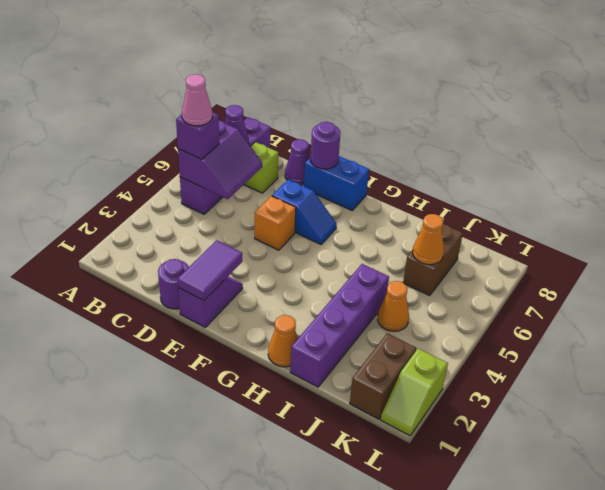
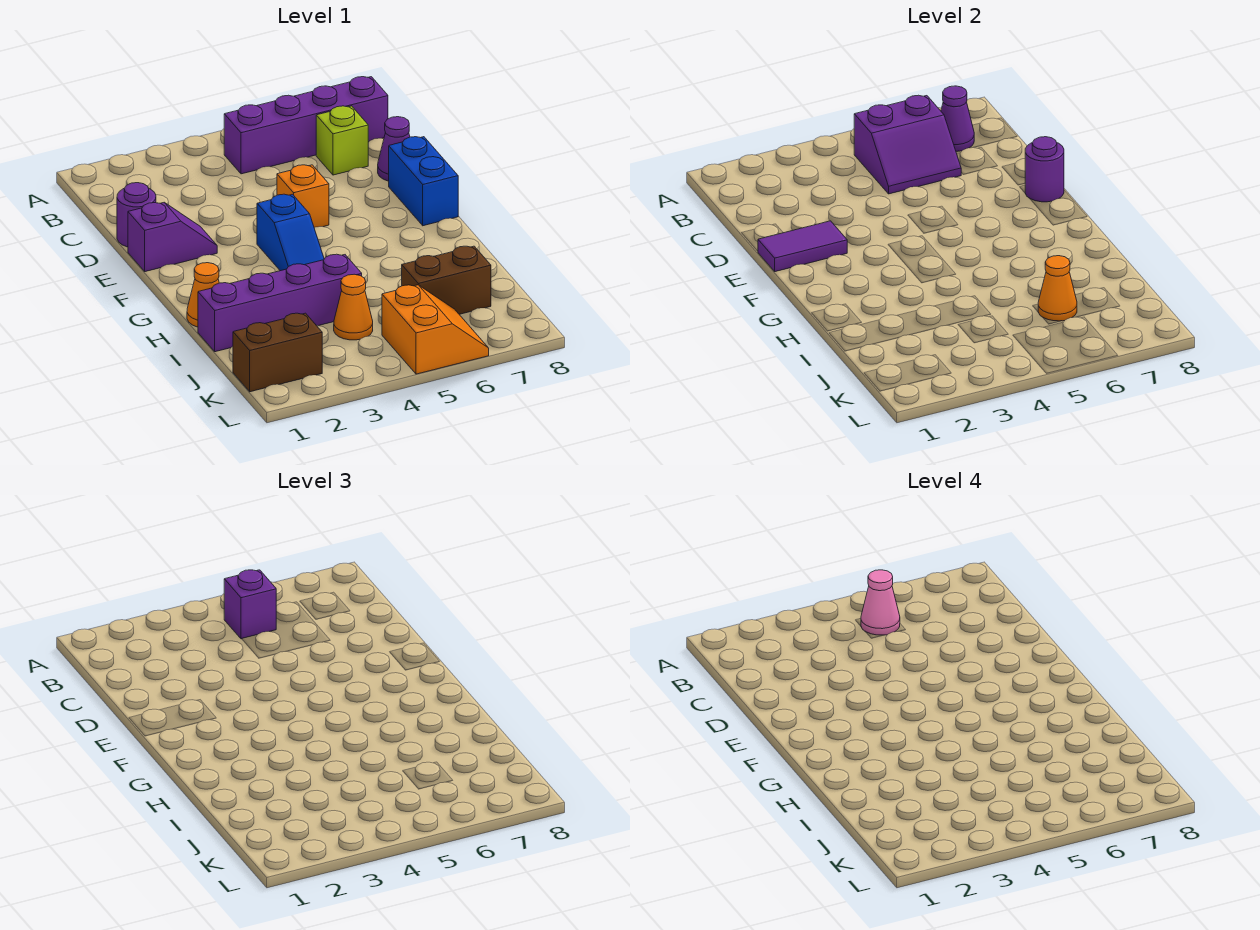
blue slope E6:F6 level 1 top E -> blue slope F4:G4 level 1 top F
none -> orange slope K5:L6 level 1 top 5
lime slope L1:L2 level 1 top 2 -> none

